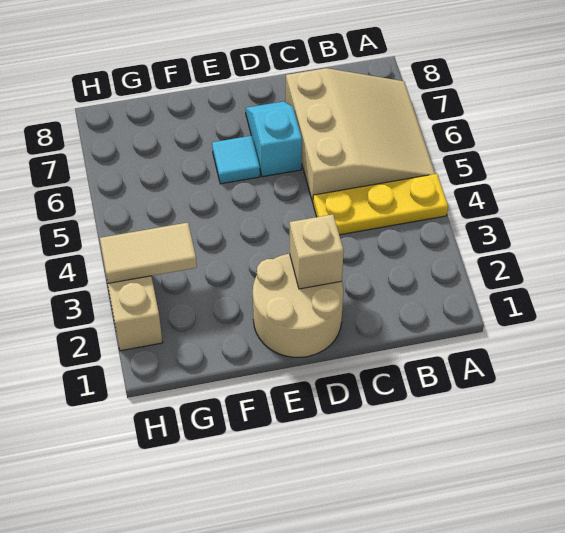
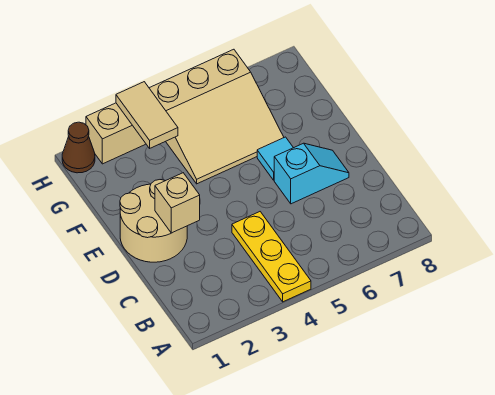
tan slope A5:C7 level 1 top C -> tan slope F4:H6 level 1 top H
none -> brown cone H1 level 1

